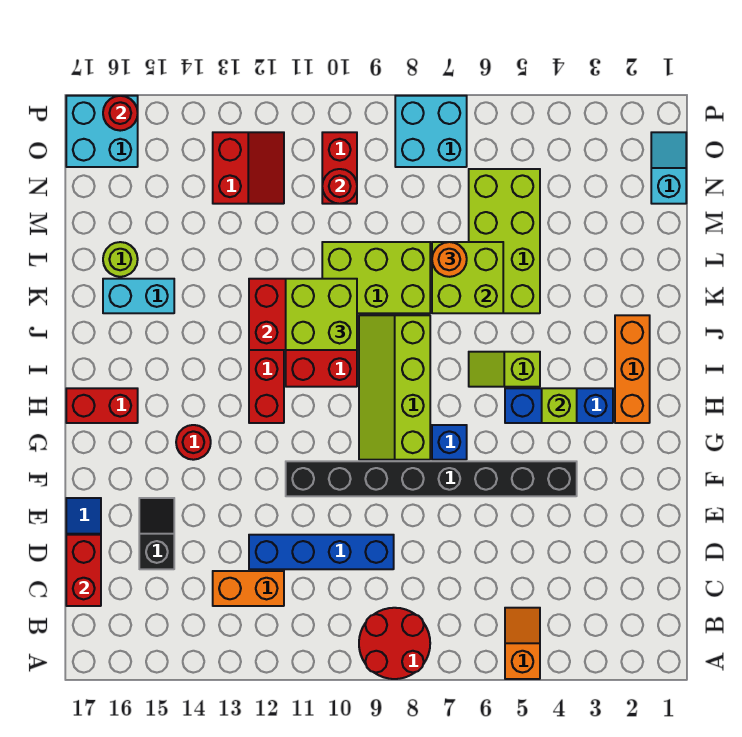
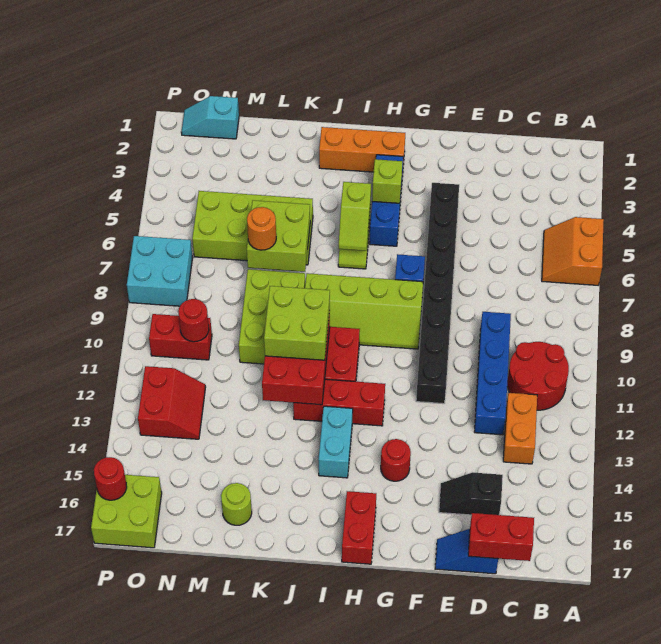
orange slope A5:B5 level 1 top A -> orange slope A5:B6 level 1 top A
red round brick A8:B9 level 1 -> red round brick B10:C11 level 1
none -> lime slope I5:I6 level 2 top 5
cyan brick K15:K16 level 1 -> cyan brick I13:I14 level 1
red slope N12:O13 level 1 top 13 -> red slope N12:O13 level 1 top O
cyan brick O16:P17 level 1 -> lime brick O16:P17 level 1

